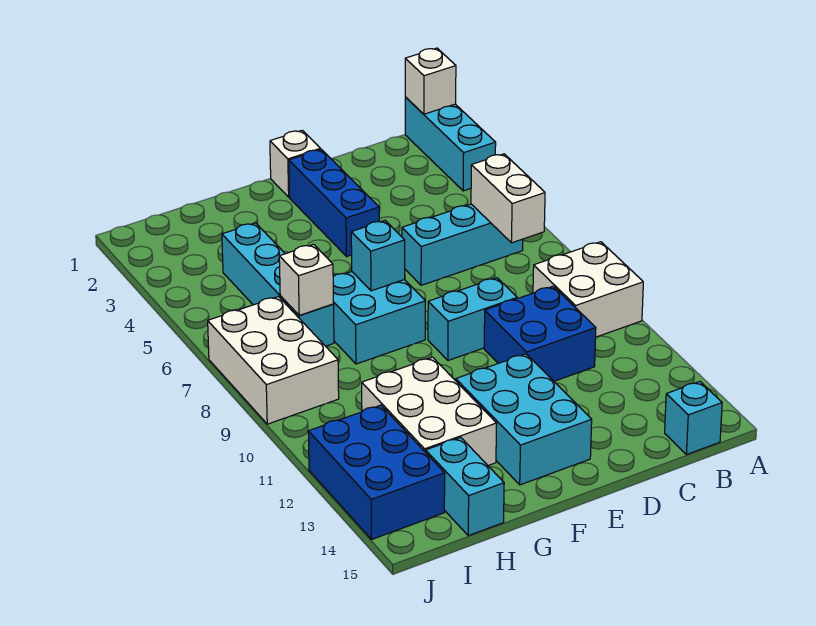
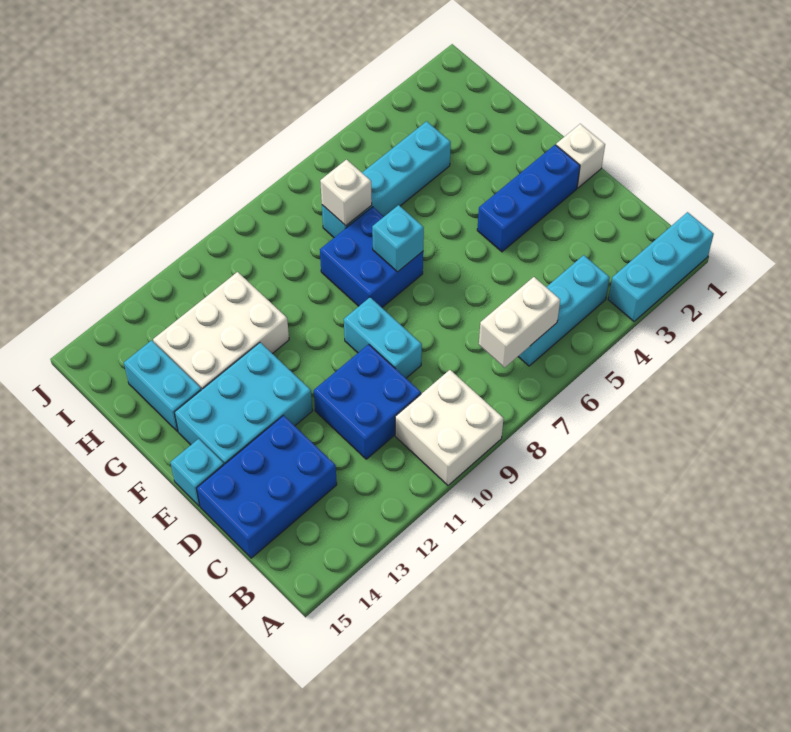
white brick A1 level 2 -> none
cyan brick B6:D6 level 1 -> cyan brick B4:B6 level 1
cyan brick B15 level 1 -> cyan brick E15 level 1
cyan brick F7:G8 level 1 -> blue brick F7:G8 level 1
cyan brick H14:H15 level 1 -> cyan brick G14:H14 level 1
white brick I7:J9 level 1 -> none
blue brick I12:J14 level 1 -> blue brick C13:D15 level 1

